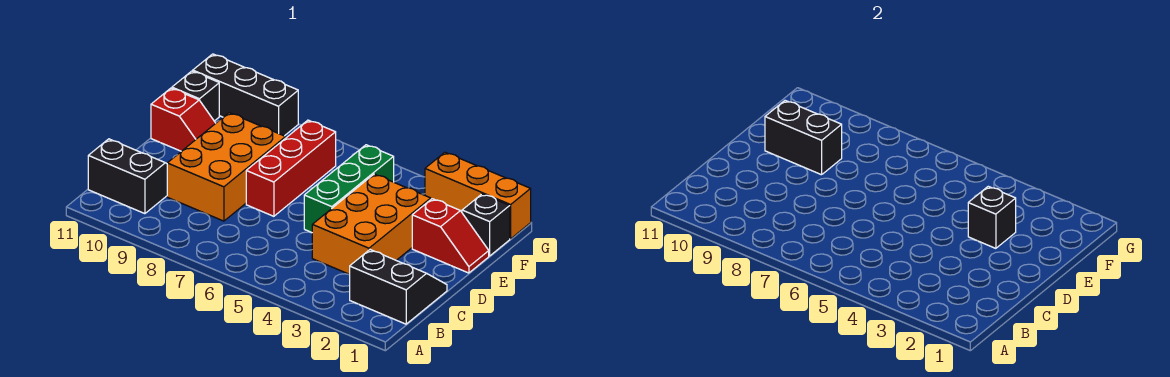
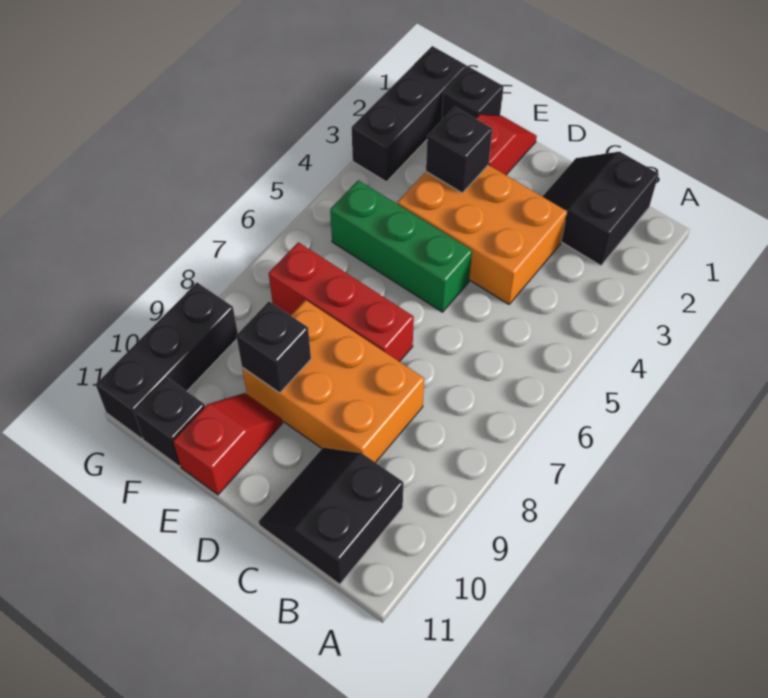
black brick E9:E10 level 2 -> black brick E9 level 2
orange brick G1:G3 level 1 -> black brick G1:G3 level 1

